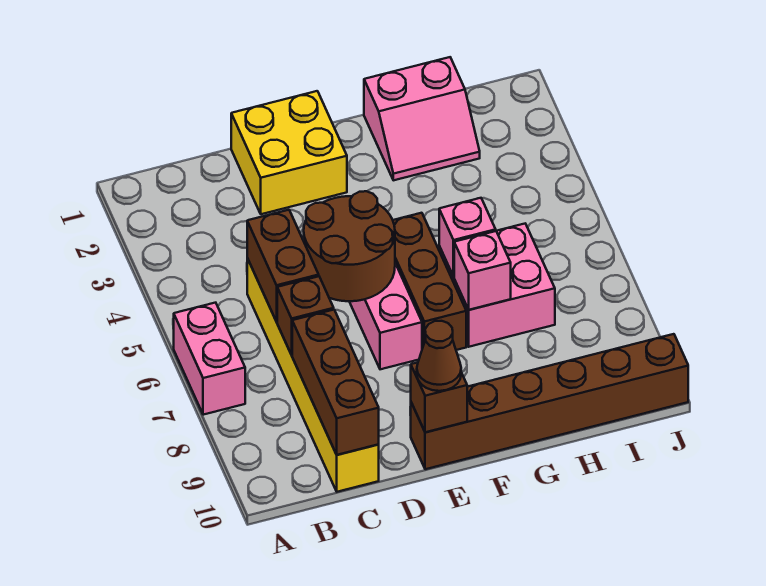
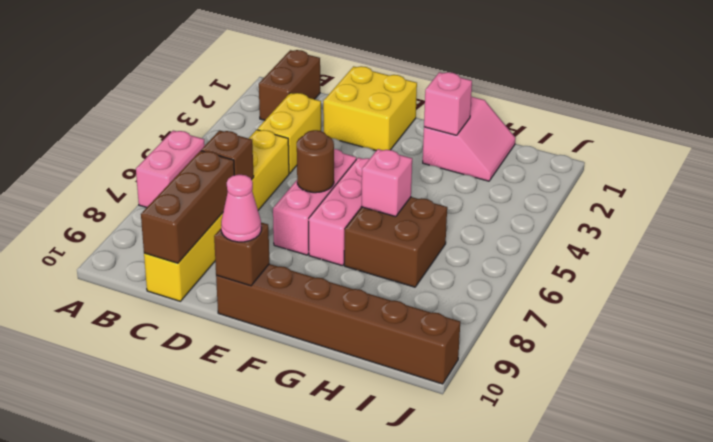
none -> yellow brick C3:C4 level 1
brown brick C5:C6 level 2 -> brown brick B1:B2 level 1
brown round brick D5:E6 level 2 -> brown round brick E6 level 2
brown cone E10 level 3 -> pink cone E10 level 3
brown brick F5:F7 level 1 -> pink brick F5:F7 level 1
pink slope G1:H2 level 1 top 1 -> pink slope G1:H2 level 1 top G
pink brick G6:H7 level 1 -> brown brick G6:H7 level 1
pink brick G7 level 2 -> pink brick G2 level 2

